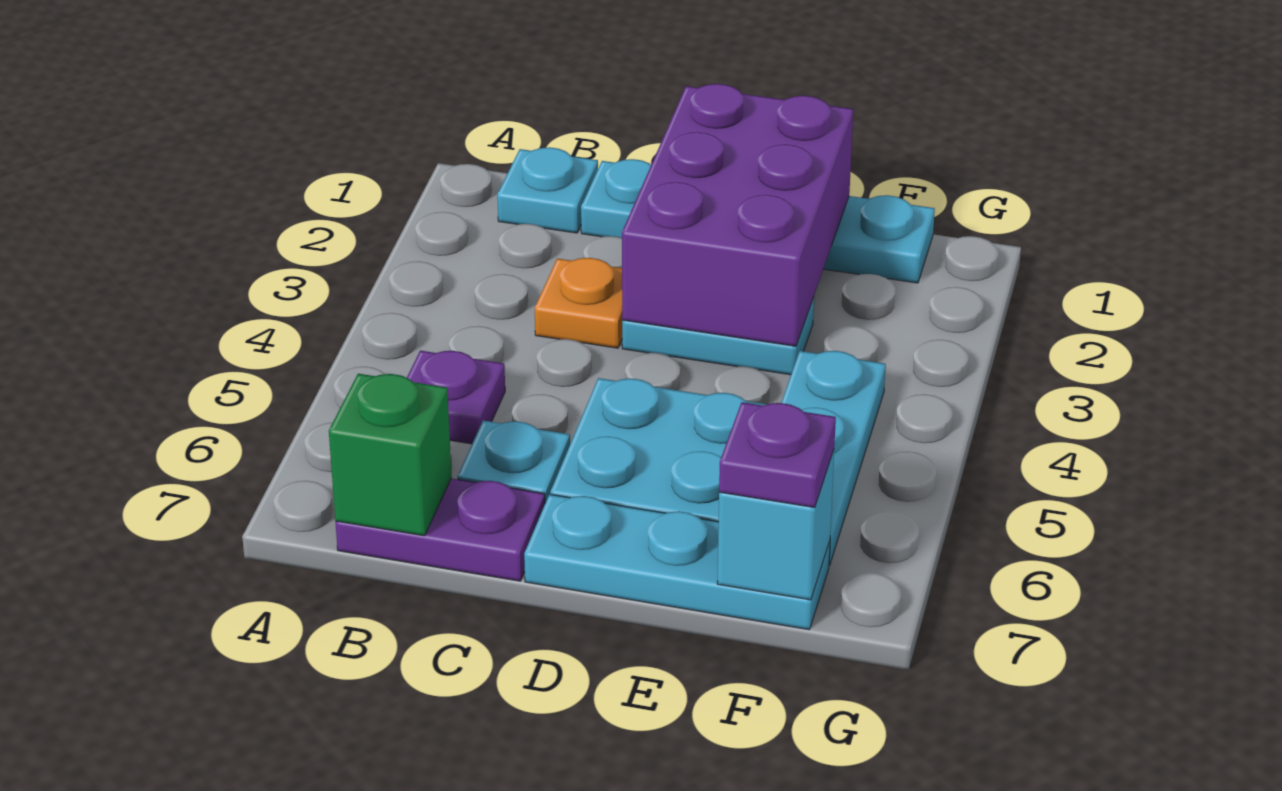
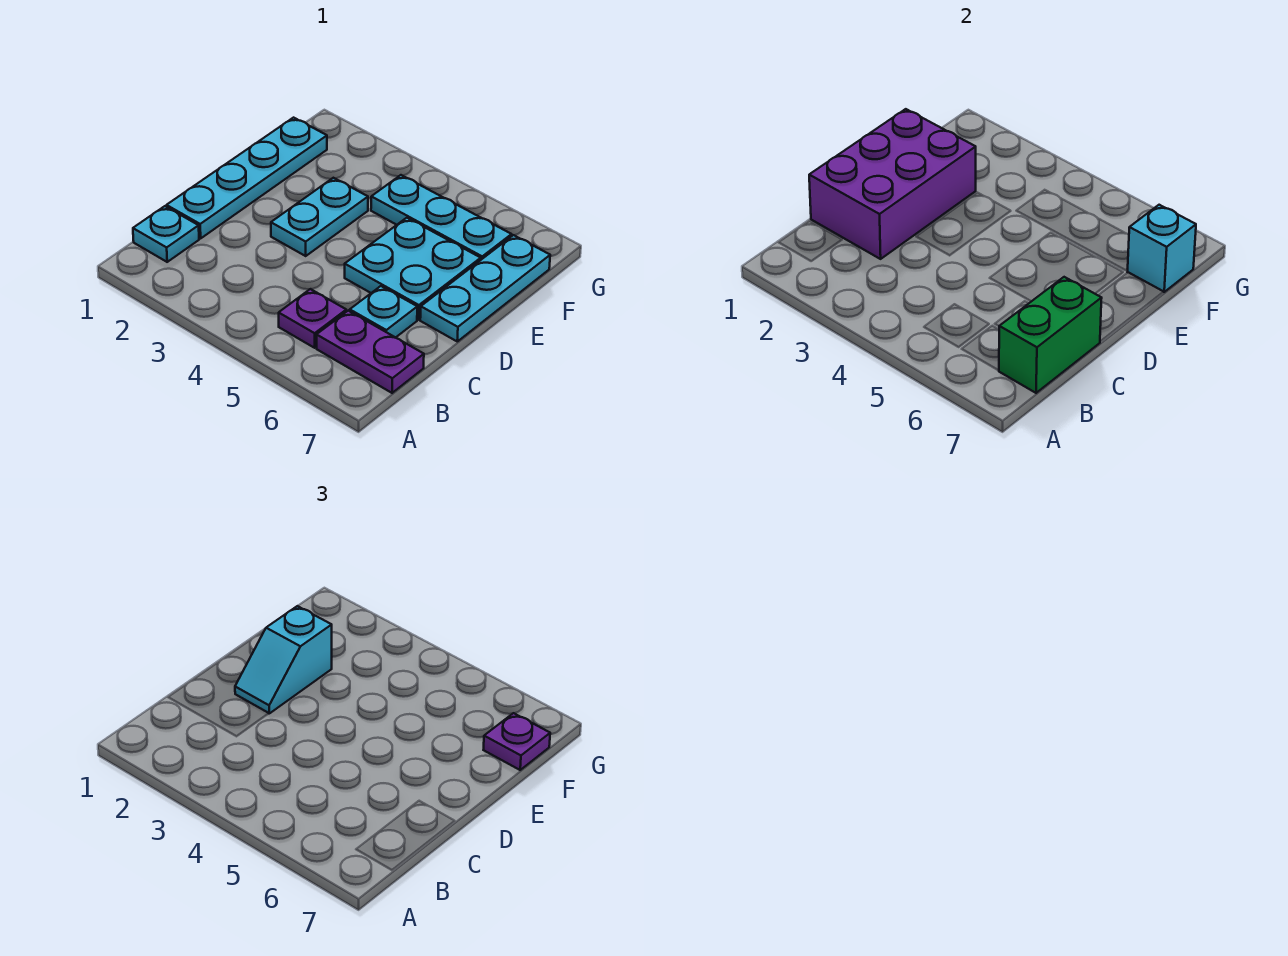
purple plate B7:C7 level 1 -> purple plate B6:B7 level 1
green brick B7 level 2 -> green brick B7:C7 level 2
orange plate C3 level 1 -> none
purple brick D1:E3 level 2 -> purple brick C1:E2 level 2
none -> cyan slope D2:E2 level 3 top E

